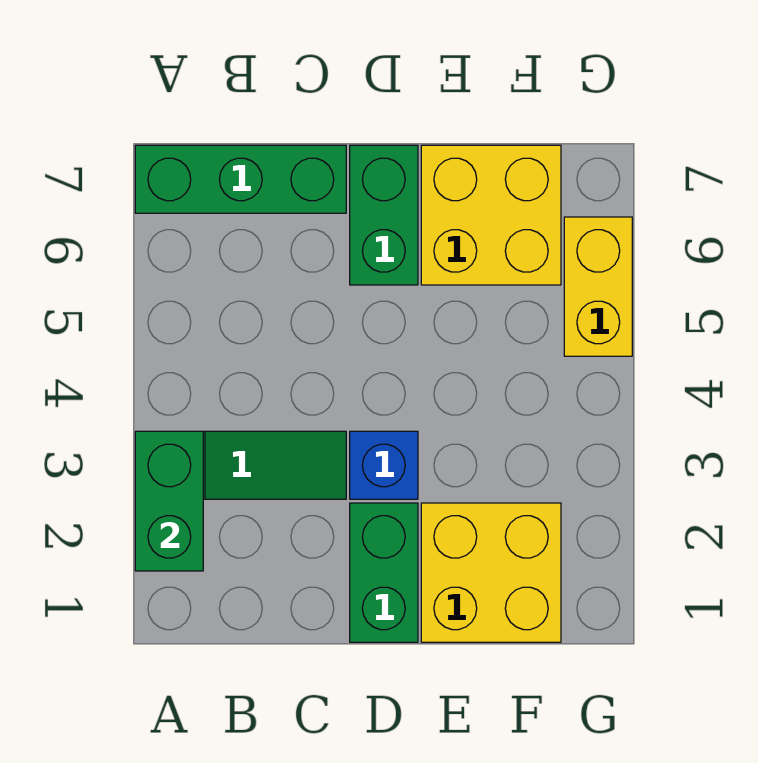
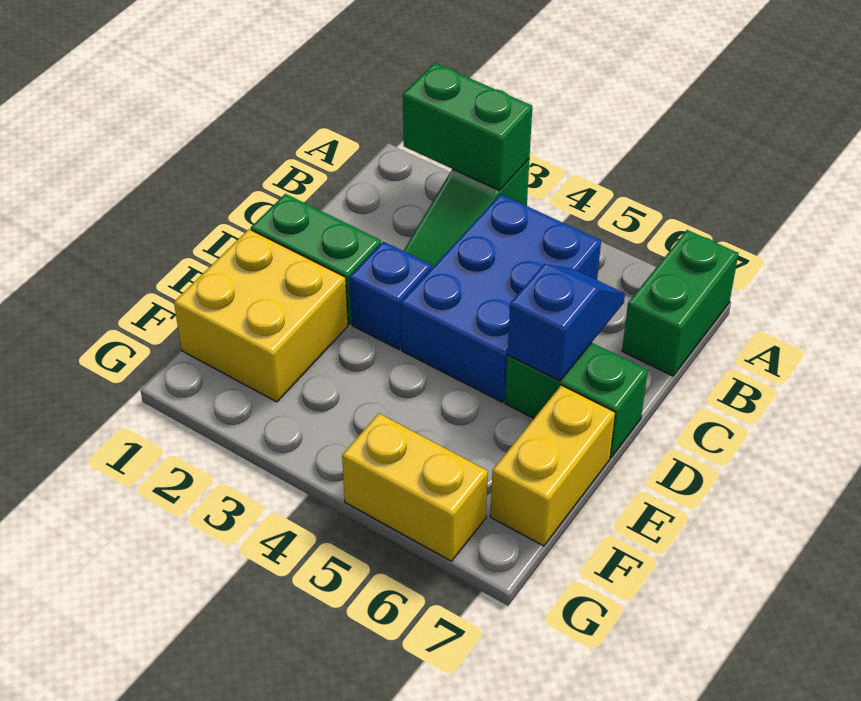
green brick A7:C7 level 1 -> green brick A7:B7 level 1
none -> blue brick B4:D5 level 1
none -> blue slope C6:D6 level 2 top D
yellow brick E6:F7 level 1 -> yellow brick E7:F7 level 1

